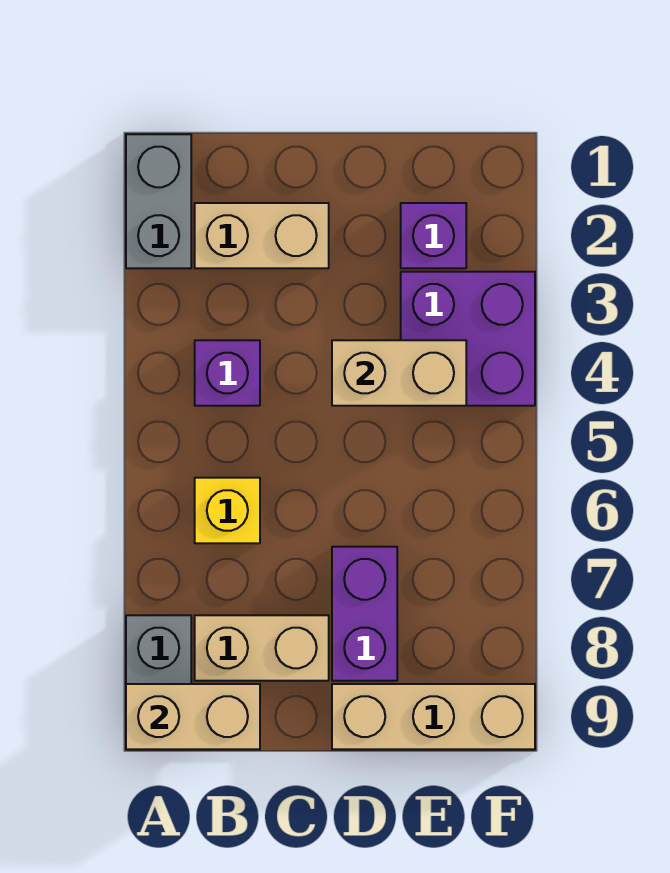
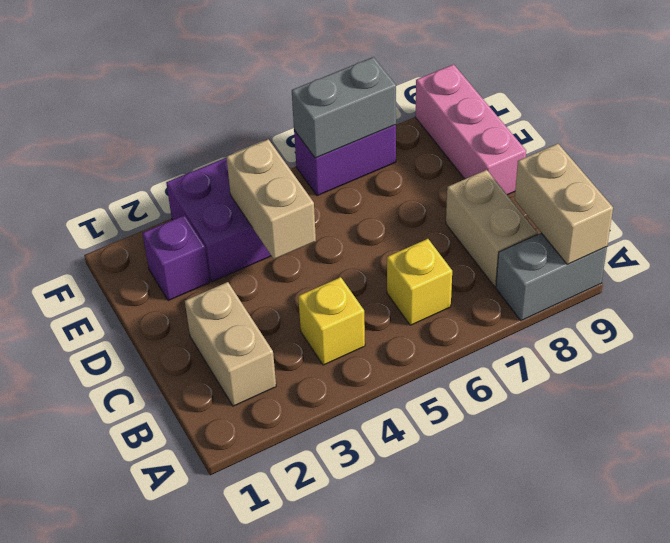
grey brick A1:A2 level 1 -> grey brick F6:F7 level 2
purple brick B4 level 1 -> yellow brick B4 level 1
purple brick D7:D8 level 1 -> purple brick F6:F7 level 1
tan brick D9:F9 level 1 -> pink brick D9:F9 level 1

